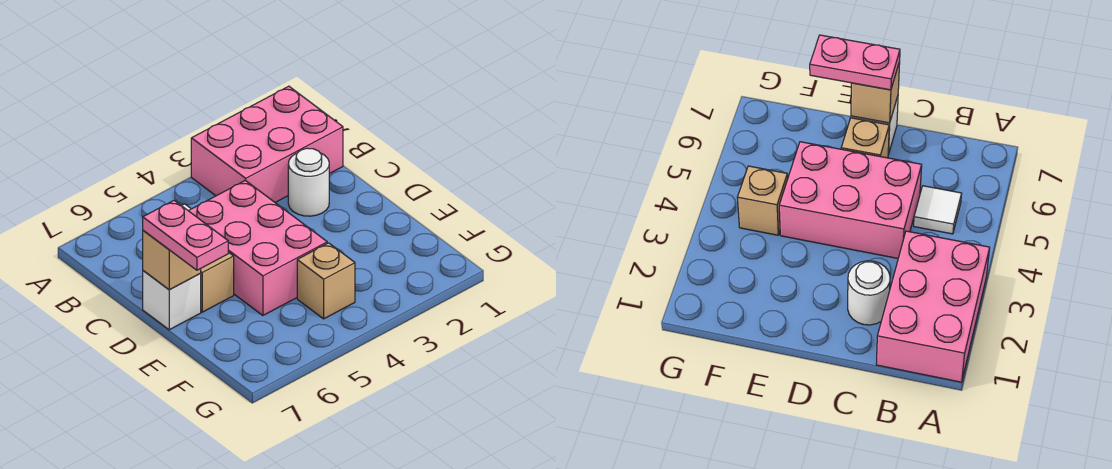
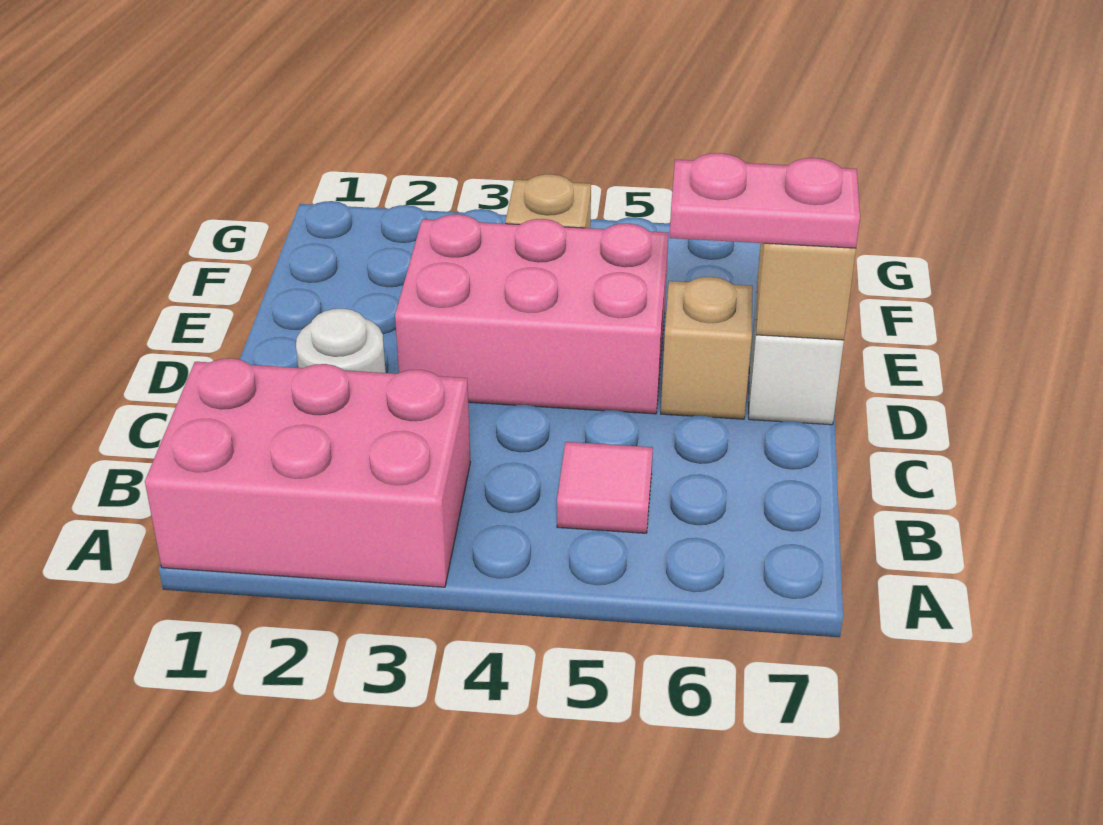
white tile B5 level 1 -> pink tile B5 level 1
pink brick C4:E5 level 1 -> pink brick D3:E5 level 1
pink plate D7:E7 level 3 -> pink plate D6:D7 level 3

